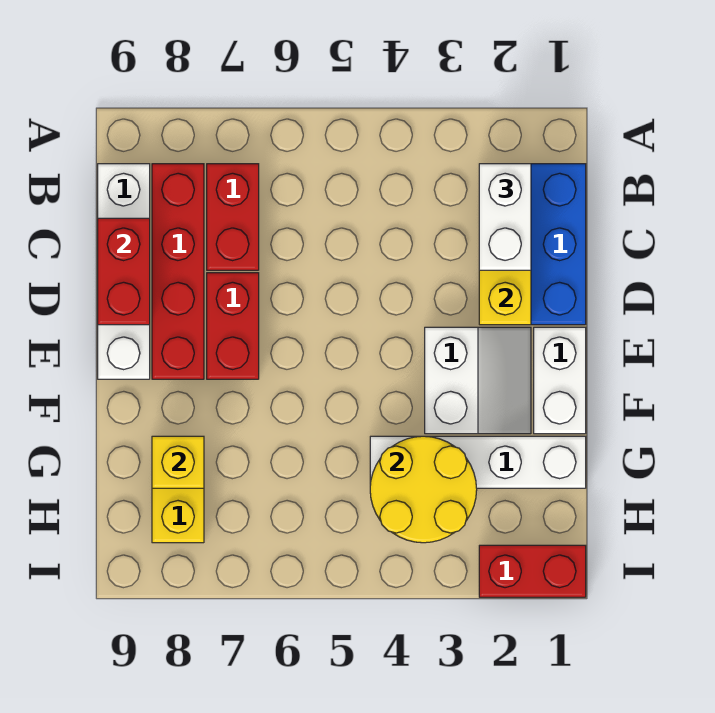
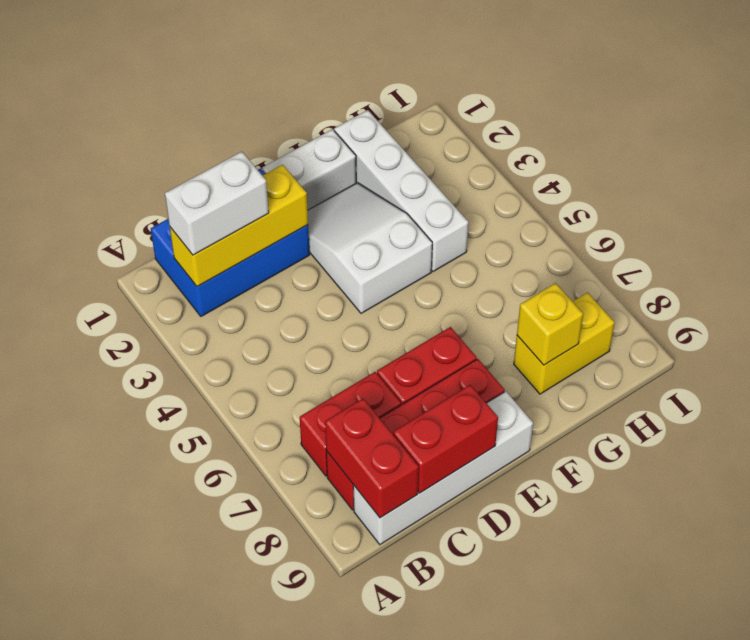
white slope E2:F3 level 1 top 3 -> white slope E2:F4 level 1 top 4
yellow round brick G3:H4 level 2 -> none
red brick I1:I2 level 1 -> red brick B8:B9 level 2

